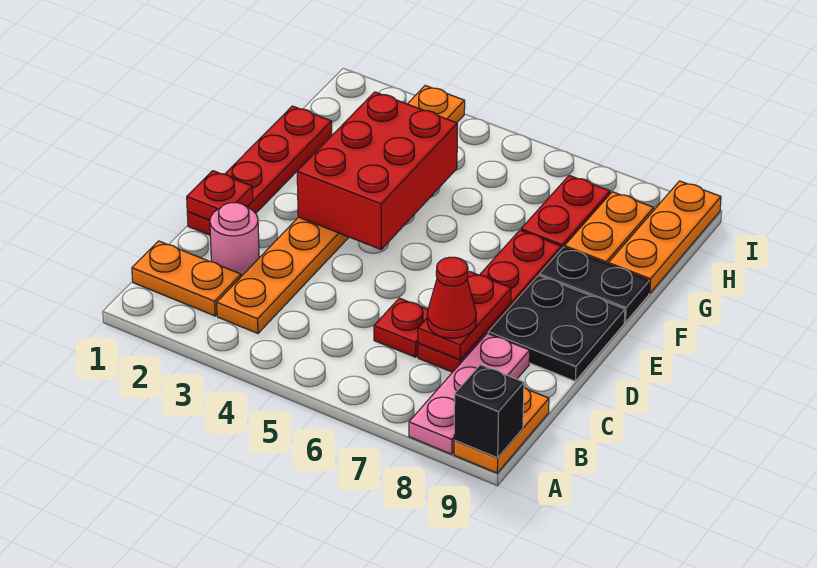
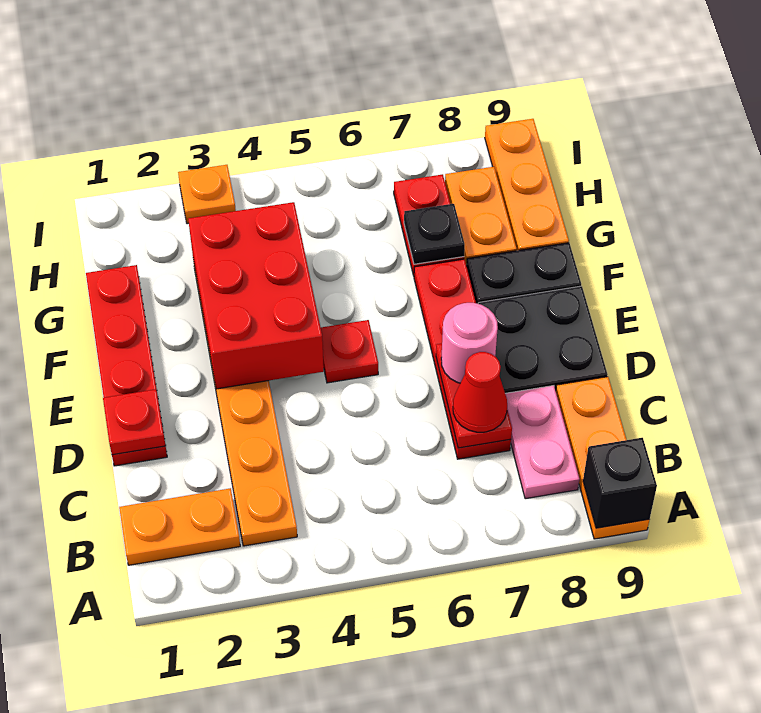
pink plate A8:C8 level 1 -> pink plate B8:C8 level 1
orange plate A9:B9 level 1 -> orange plate A9:C9 level 1
pink round brick C2 level 1 -> pink round brick D7 level 3
red plate C6 level 1 -> red plate E5 level 1
none -> black plate G7 level 2

